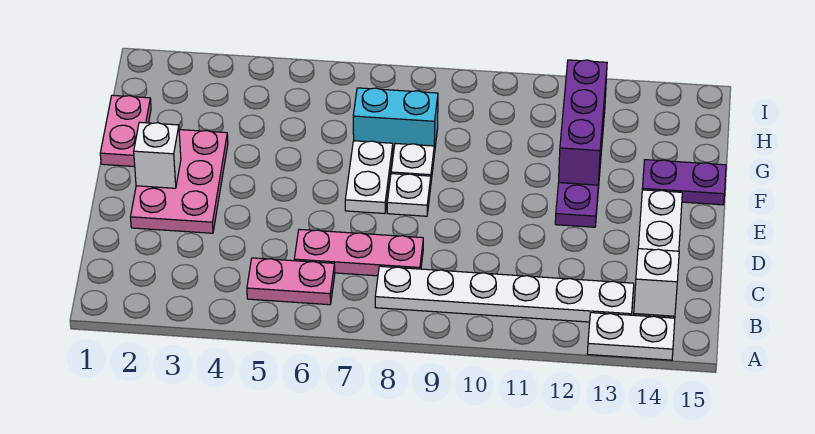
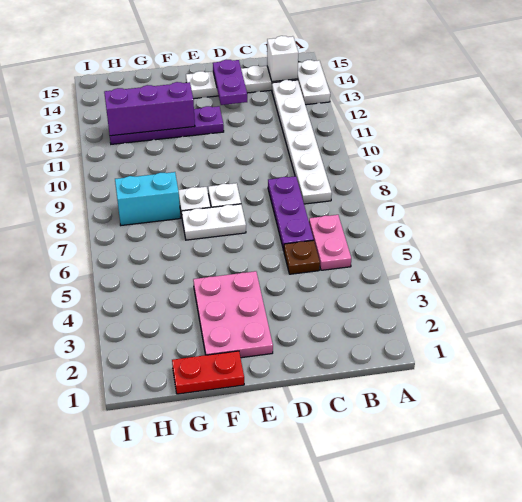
none -> brown plate C5 level 1
pink plate C6:C8 level 1 -> purple plate C6:C8 level 1
pink plate D2:F3 level 1 -> pink plate E2:F4 level 1
white brick E2 level 2 -> none
pink plate F1:G1 level 1 -> red plate F1:G1 level 1
purple plate F14:F15 level 1 -> purple plate D13:D14 level 2
cyan brick G7:G8 level 1 -> cyan brick G8:H8 level 1

